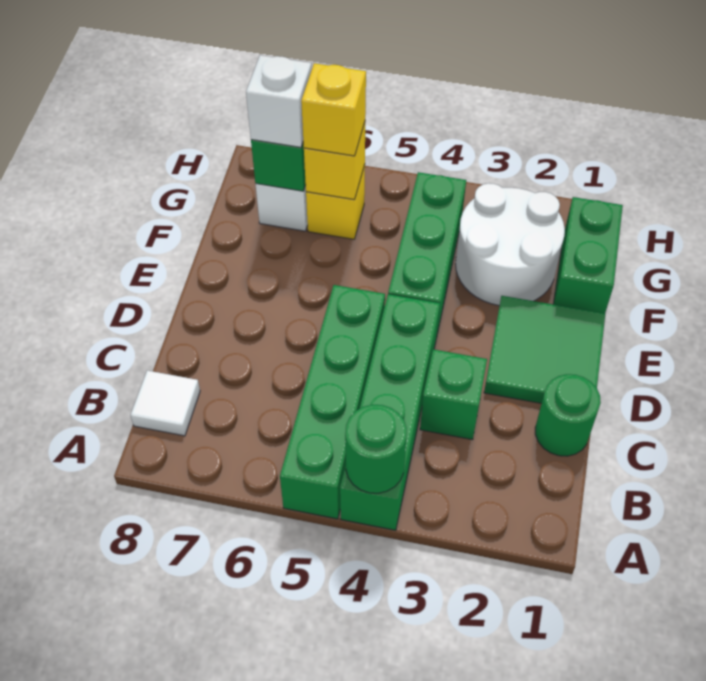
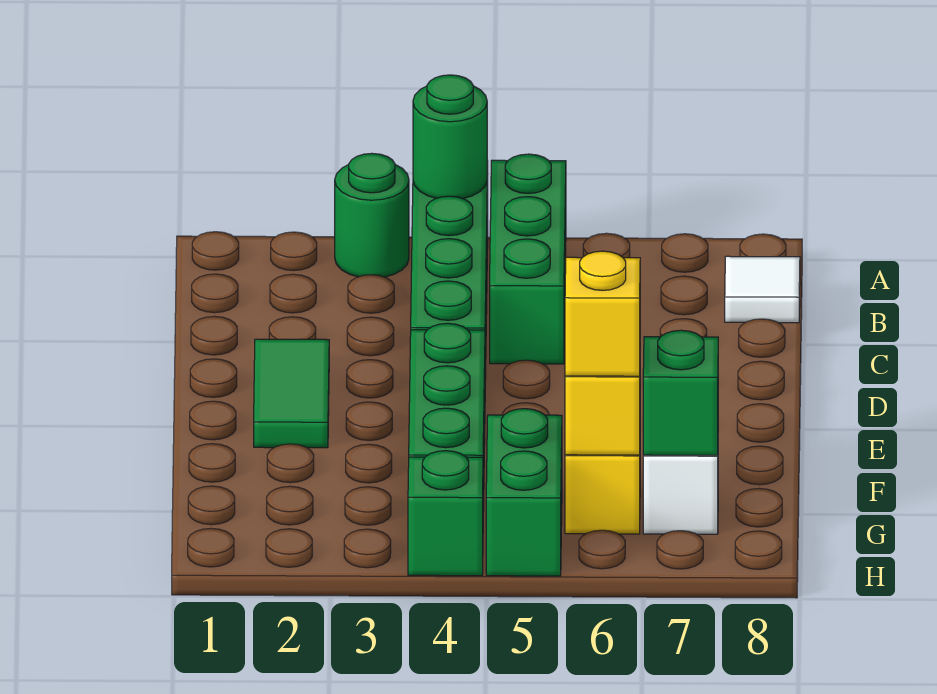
green brick A5:D5 level 1 -> green brick A5:C5 level 1
green round brick C1 level 1 -> green round brick A3 level 1
green brick C3 level 1 -> green brick H4 level 1
green tile D1:E2 level 1 -> green tile D2:E2 level 1
green brick F1:G1 level 1 -> green brick G5:H5 level 1
white round brick F2:G3 level 1 -> none
white brick G7 level 3 -> none

